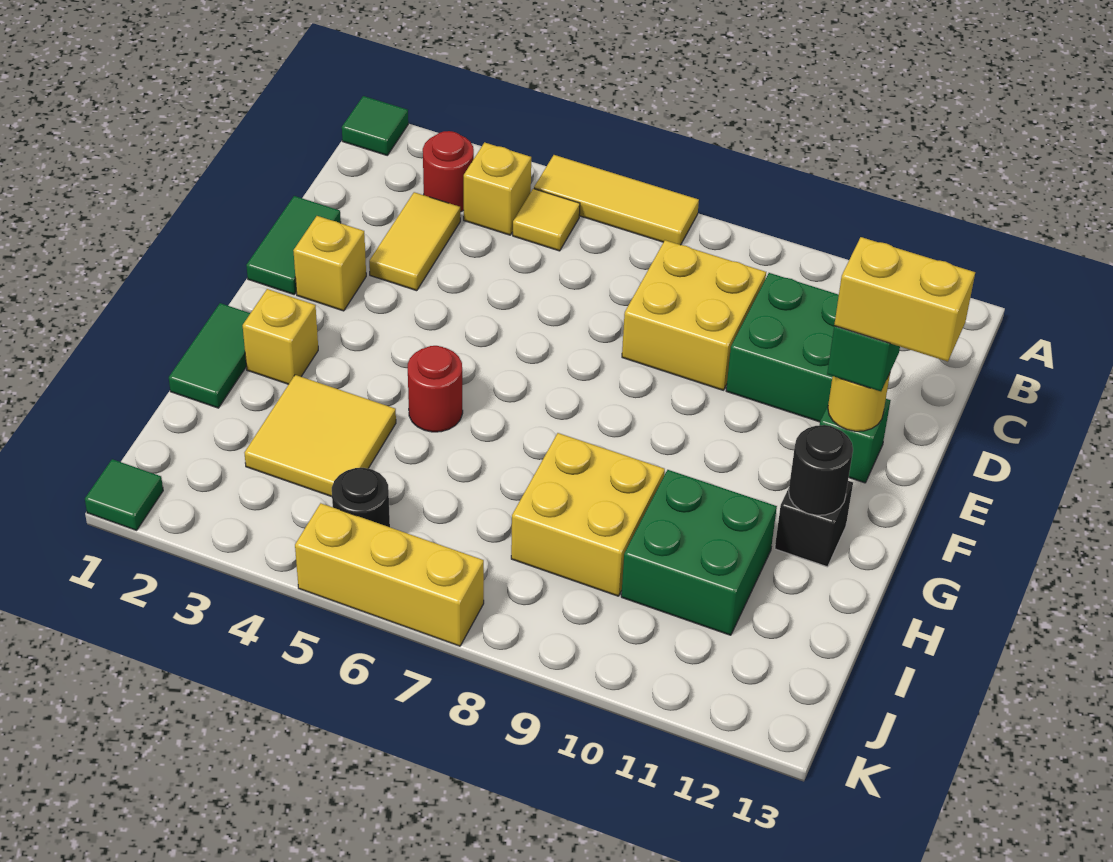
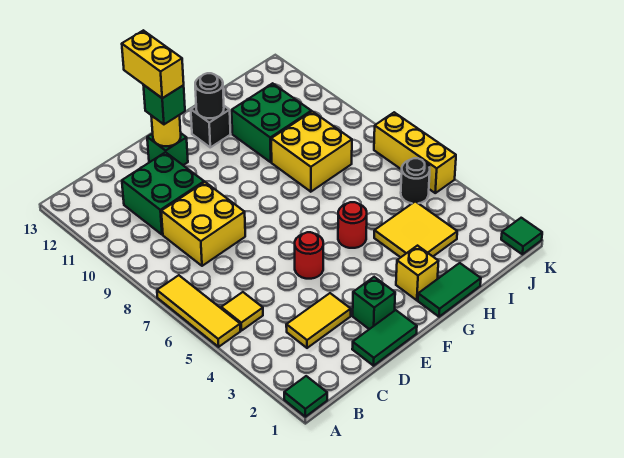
red round brick B3 level 1 -> red round brick E5 level 1
yellow brick B4 level 1 -> none
yellow brick E2 level 1 -> green brick E2 level 1

